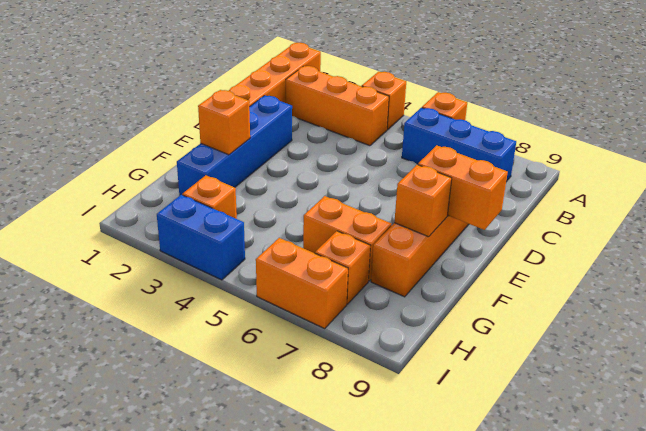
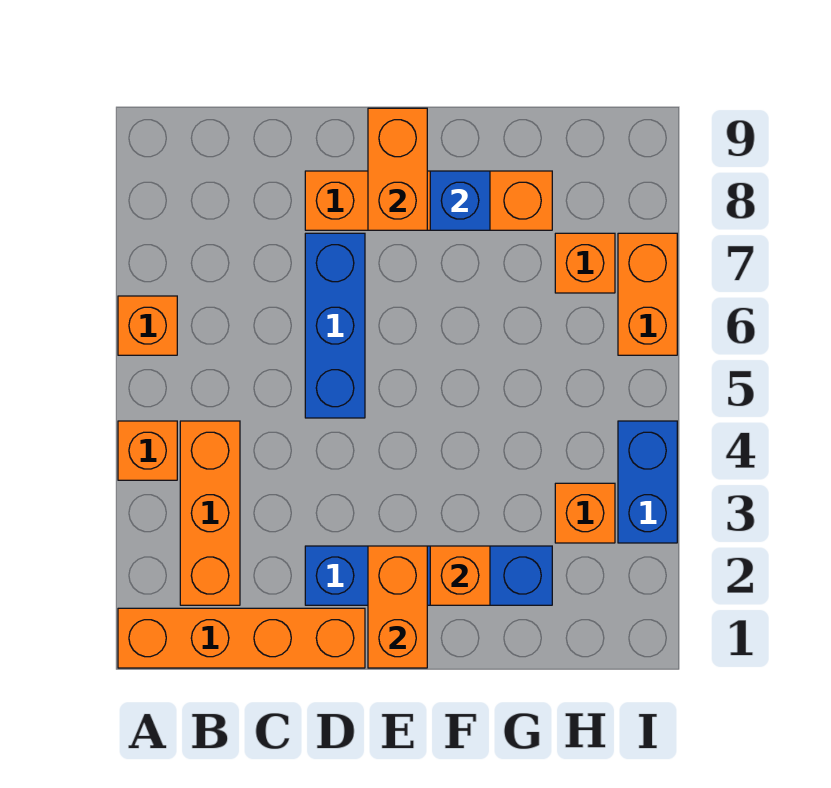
blue brick B6:B8 level 1 -> blue brick D5:D7 level 1
orange brick F8 level 2 -> blue brick F8 level 2
orange brick G6:G7 level 1 -> orange brick E1:E2 level 2

